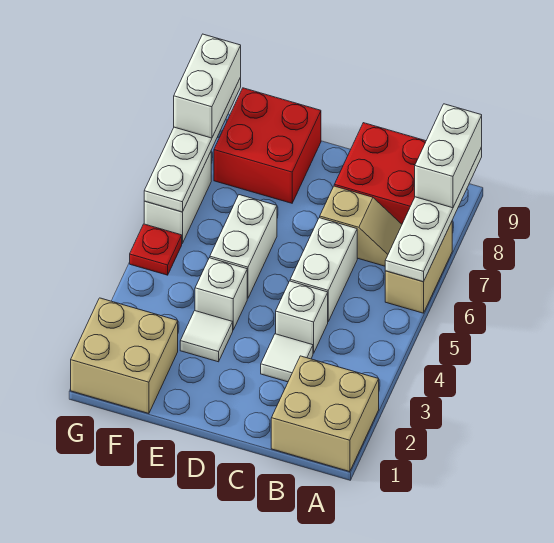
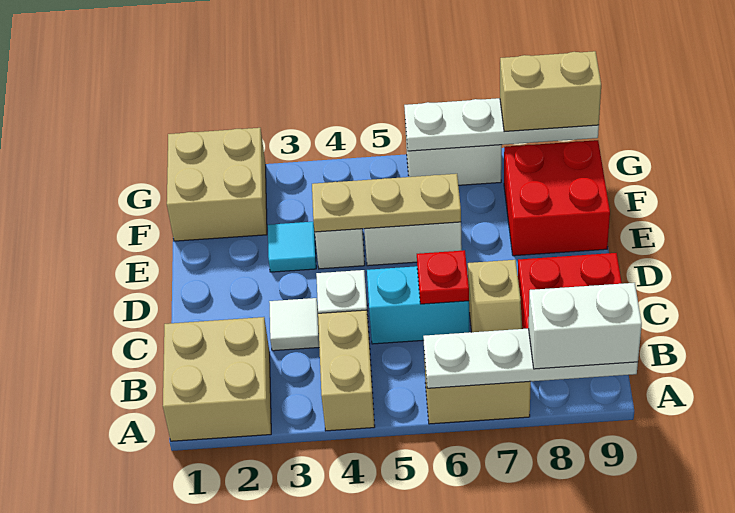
none -> tan brick A4:B4 level 1
white brick C5:C6 level 1 -> cyan brick C5:C6 level 1
white tile E3 level 1 -> cyan tile E3 level 1
none -> tan plate E4:E6 level 2
red plate G5 level 1 -> red plate C6 level 2
white brick G8:G9 level 3 -> tan brick G8:G9 level 3

